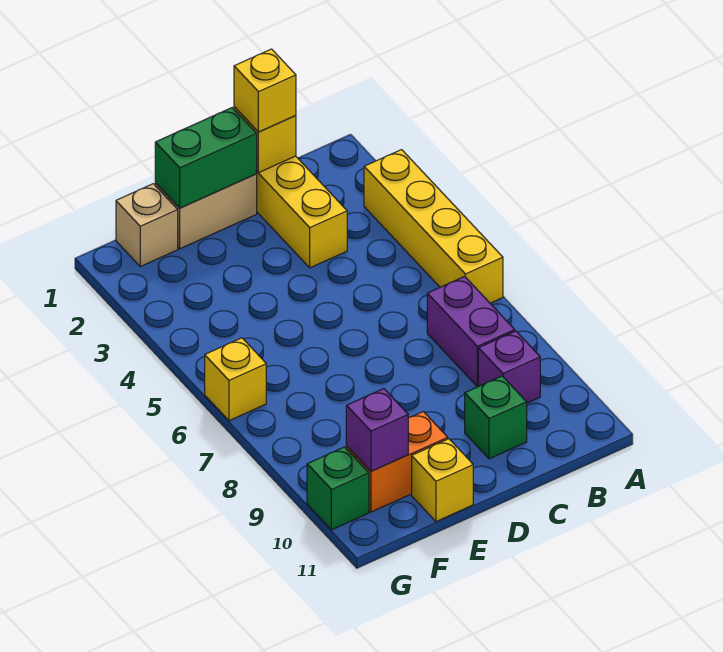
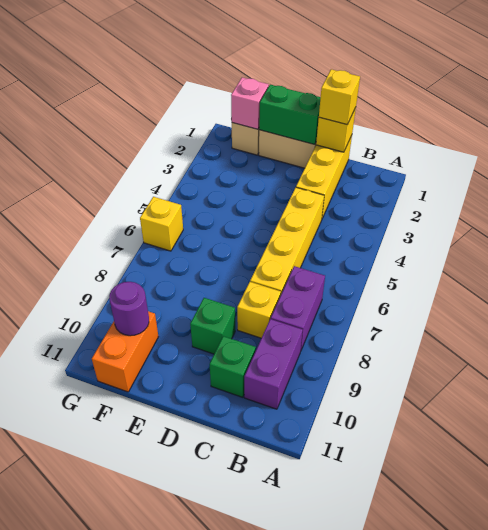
yellow brick A3:A6 level 1 -> yellow brick C4:C7 level 1
purple brick B9 level 1 -> purple brick B9:B10 level 1
orange brick E10:F10 level 1 -> orange brick F10:F11 level 1
yellow brick E11 level 1 -> yellow brick C8 level 1
none -> pink brick F1 level 2
purple brick F10 level 2 -> purple round brick F10 level 2
green brick G10 level 1 -> green brick D9 level 1

